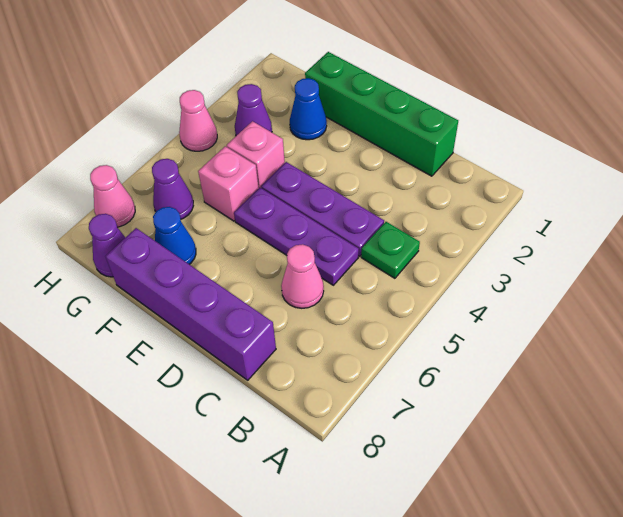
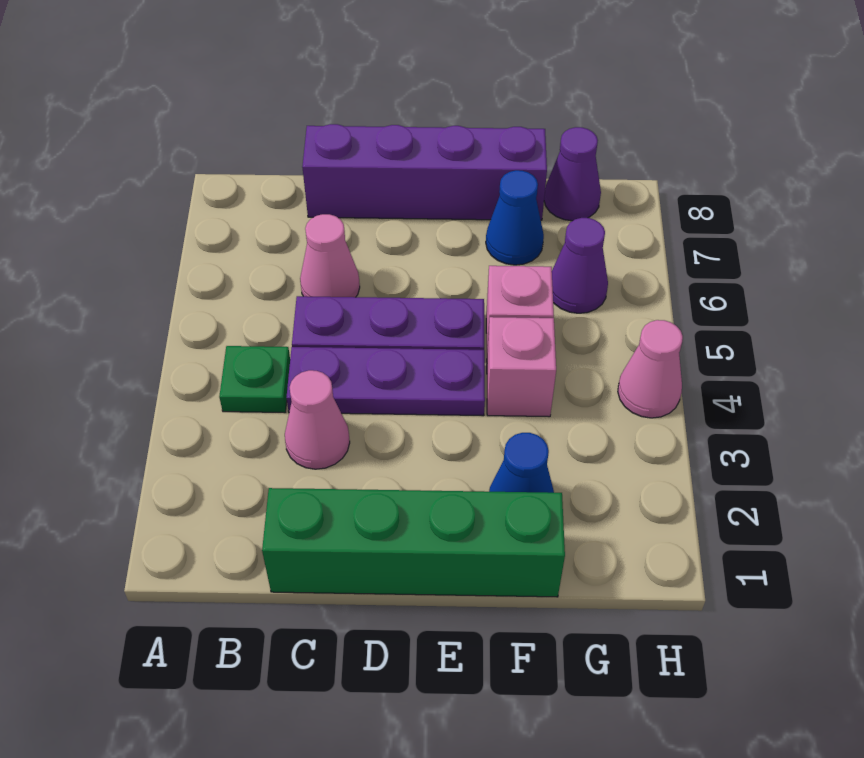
purple cone G3 level 1 -> none
pink cone H7 level 1 -> pink cone C3 level 1

